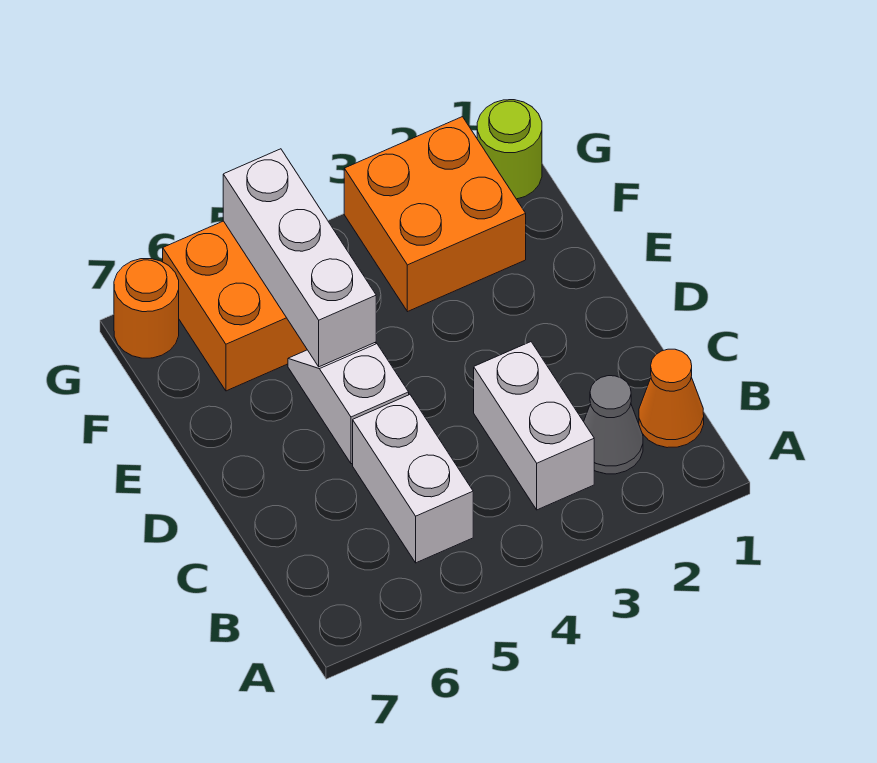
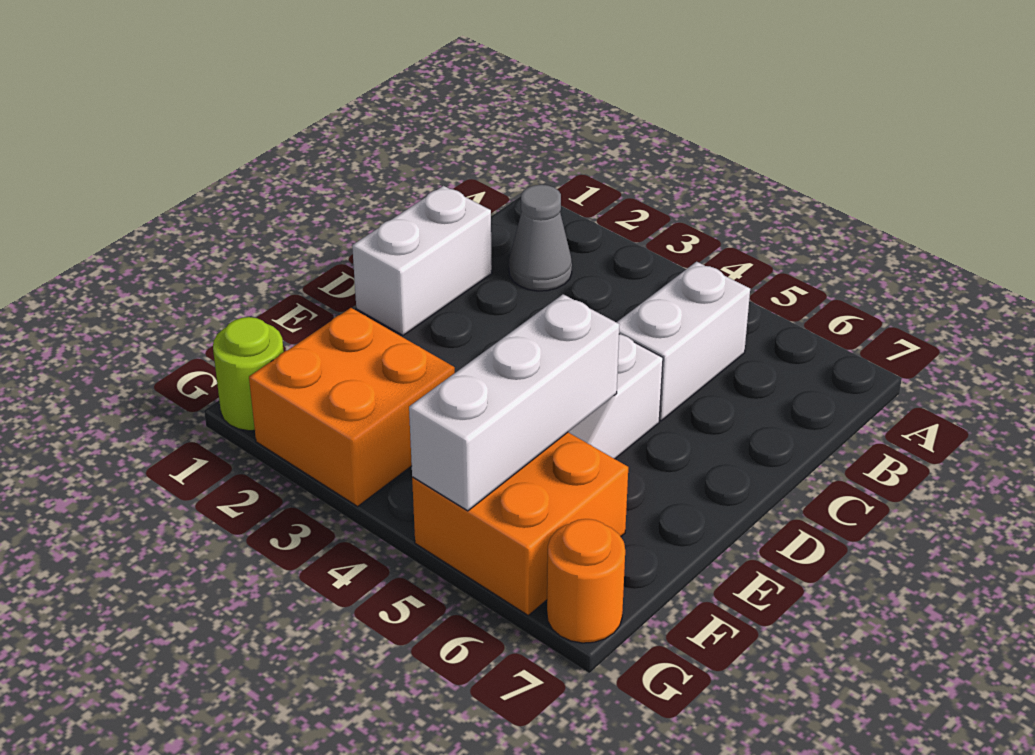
orange cone B1 level 1 -> none
white brick B3:C3 level 1 -> white brick C1:D1 level 1

